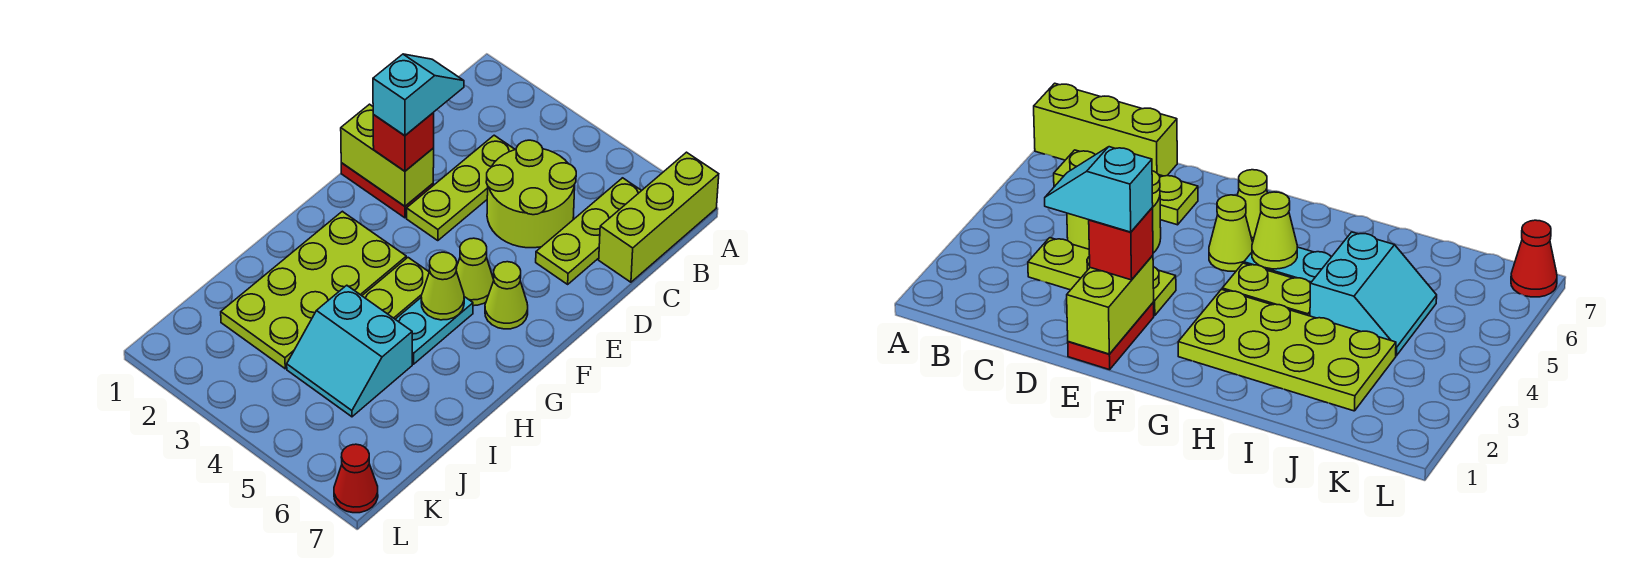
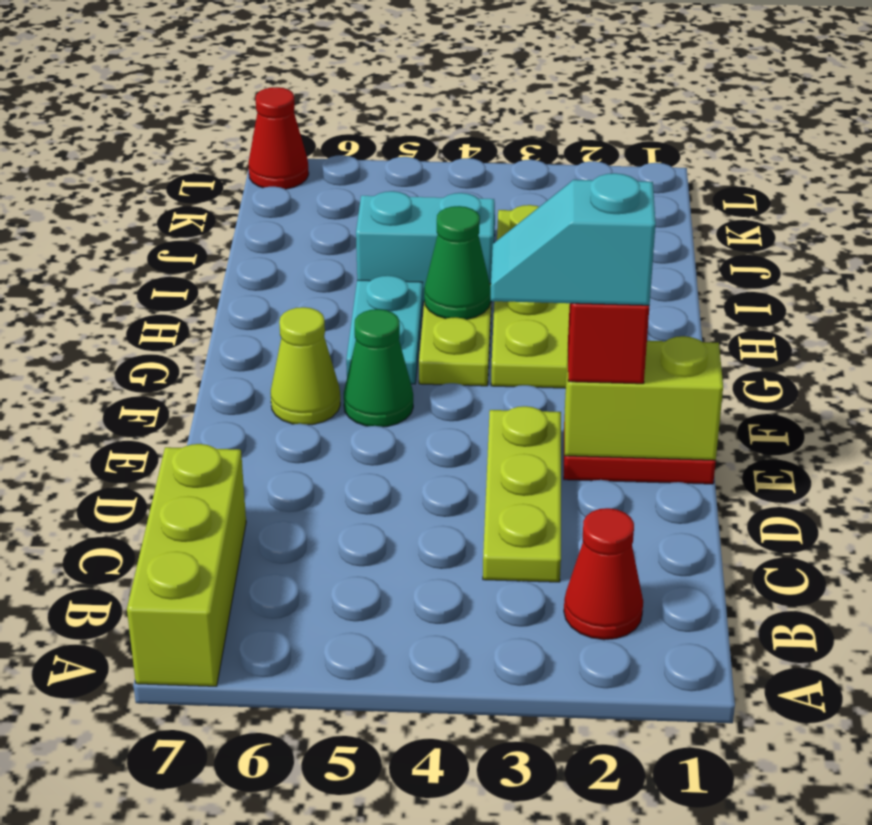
none -> red cone B2 level 1
lime plate B6:D6 level 1 -> none
lime round brick C4:D5 level 1 -> none
cyan slope D2:E2 level 4 top E -> cyan slope E2:E3 level 4 top 2
lime cone F5 level 1 -> green cone F5 level 1
lime cone G5 level 2 -> none
none -> green cone H4 level 2

